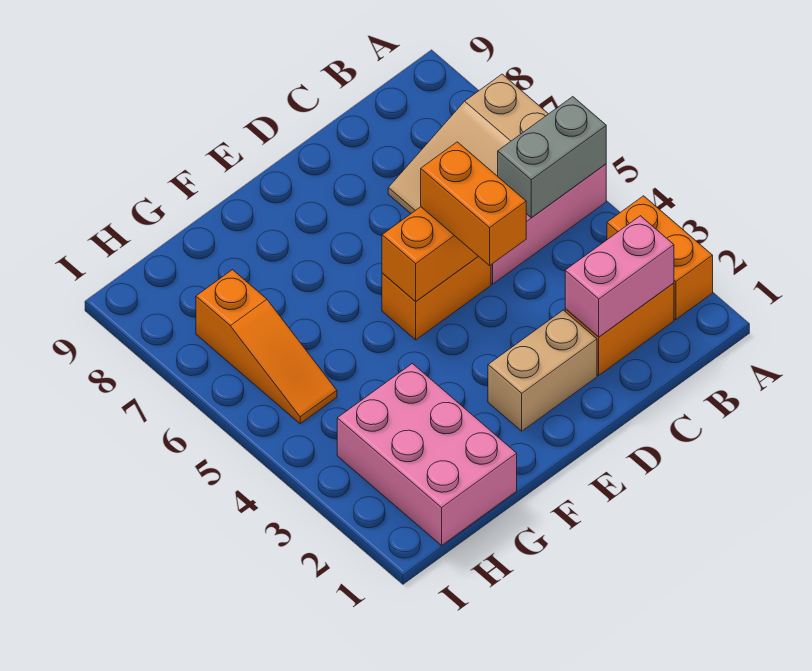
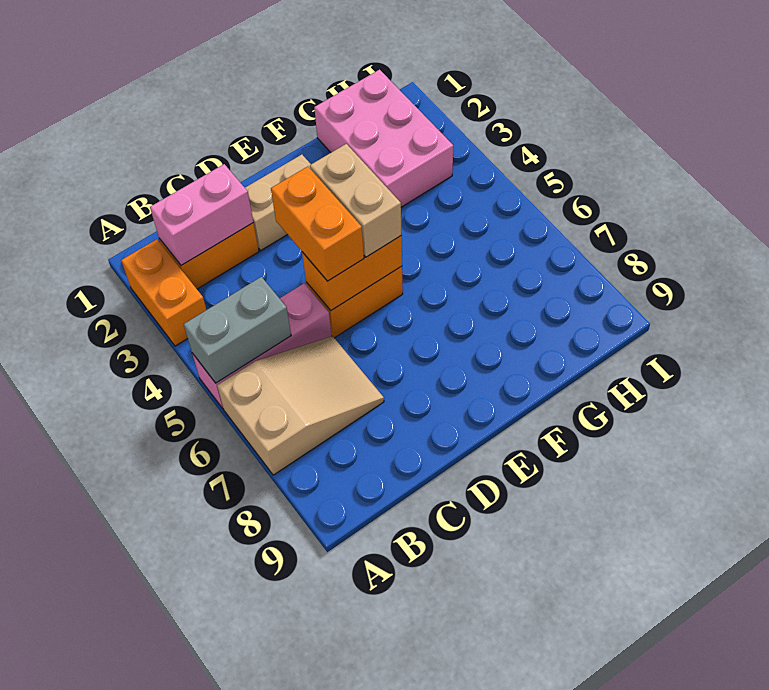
none -> tan brick E4:E5 level 3
orange slope H5:H7 level 1 top 7 -> none

